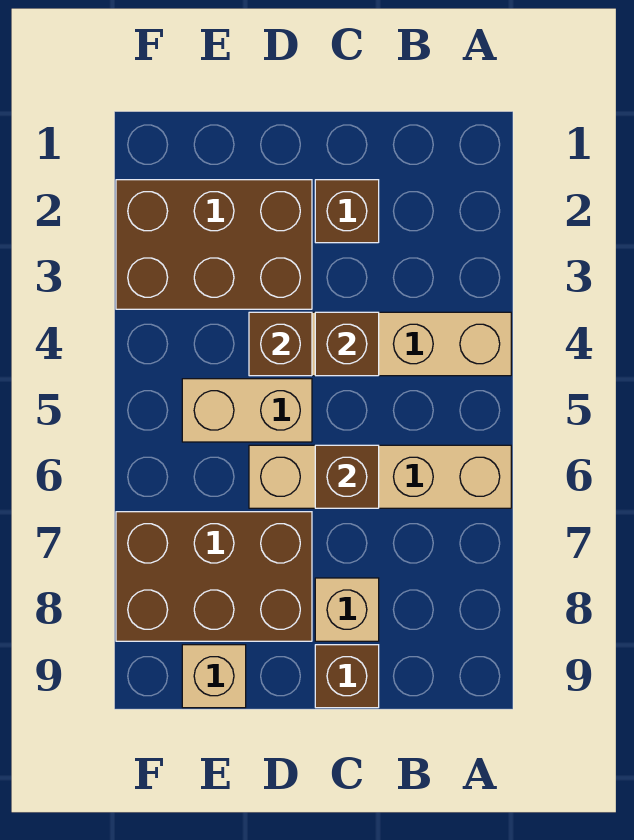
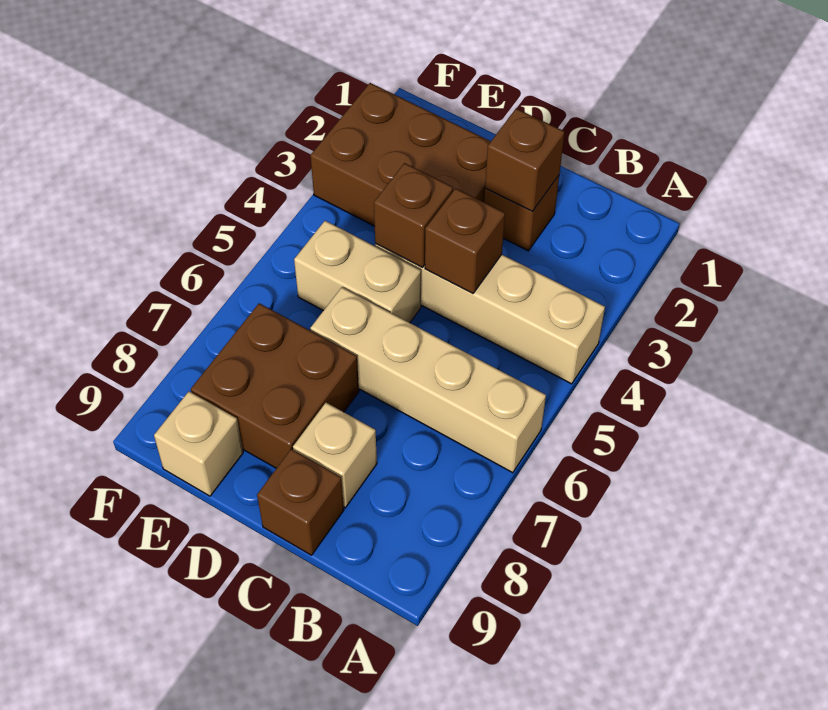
brown brick C6 level 2 -> brown brick C2 level 2
brown brick D7:F8 level 1 -> brown brick D7:E8 level 1

